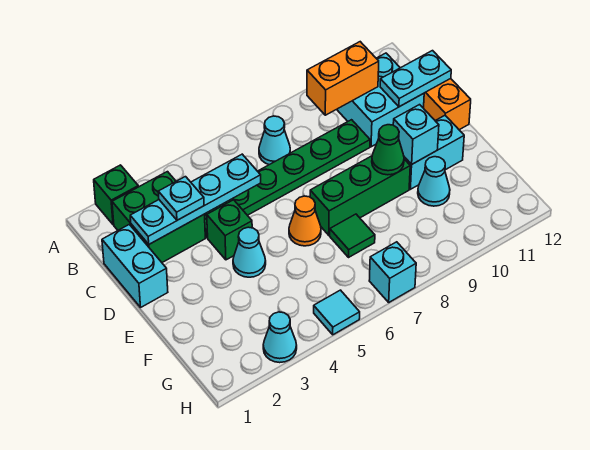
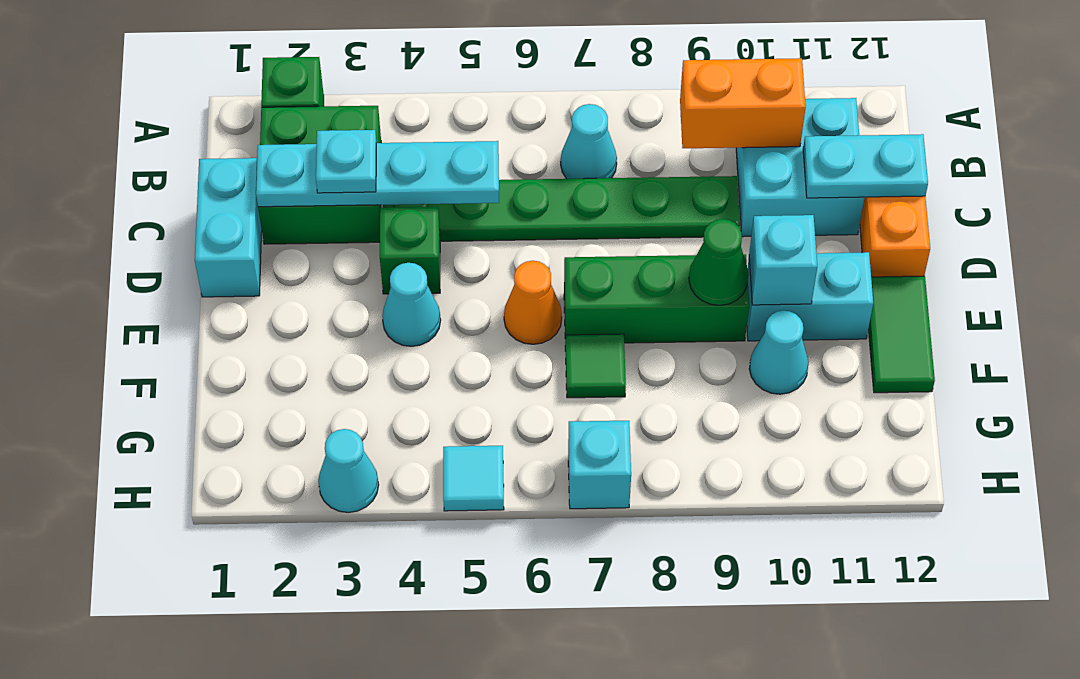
none -> green tile E12:F12 level 1

